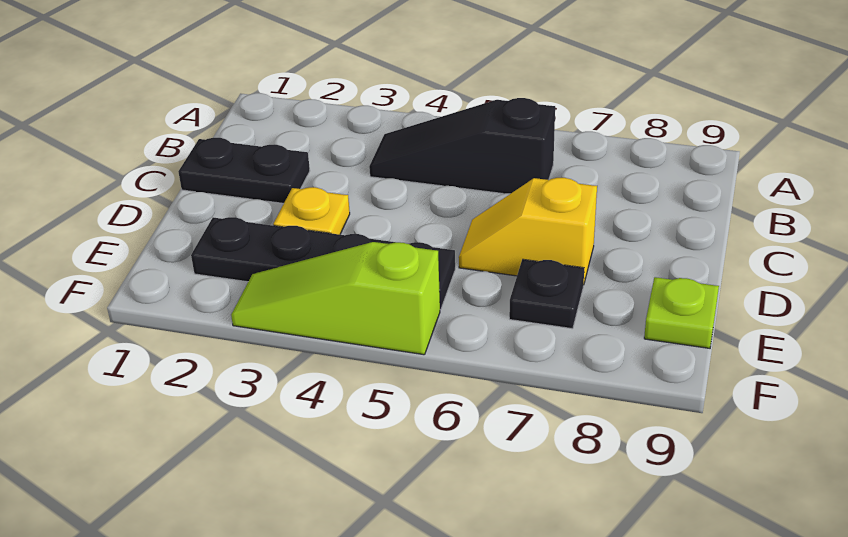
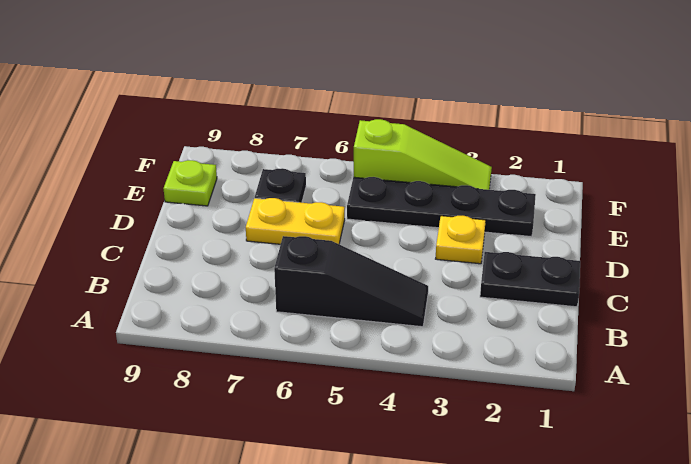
yellow slope D6:D7 level 1 top 7 -> yellow plate D6:D7 level 1

